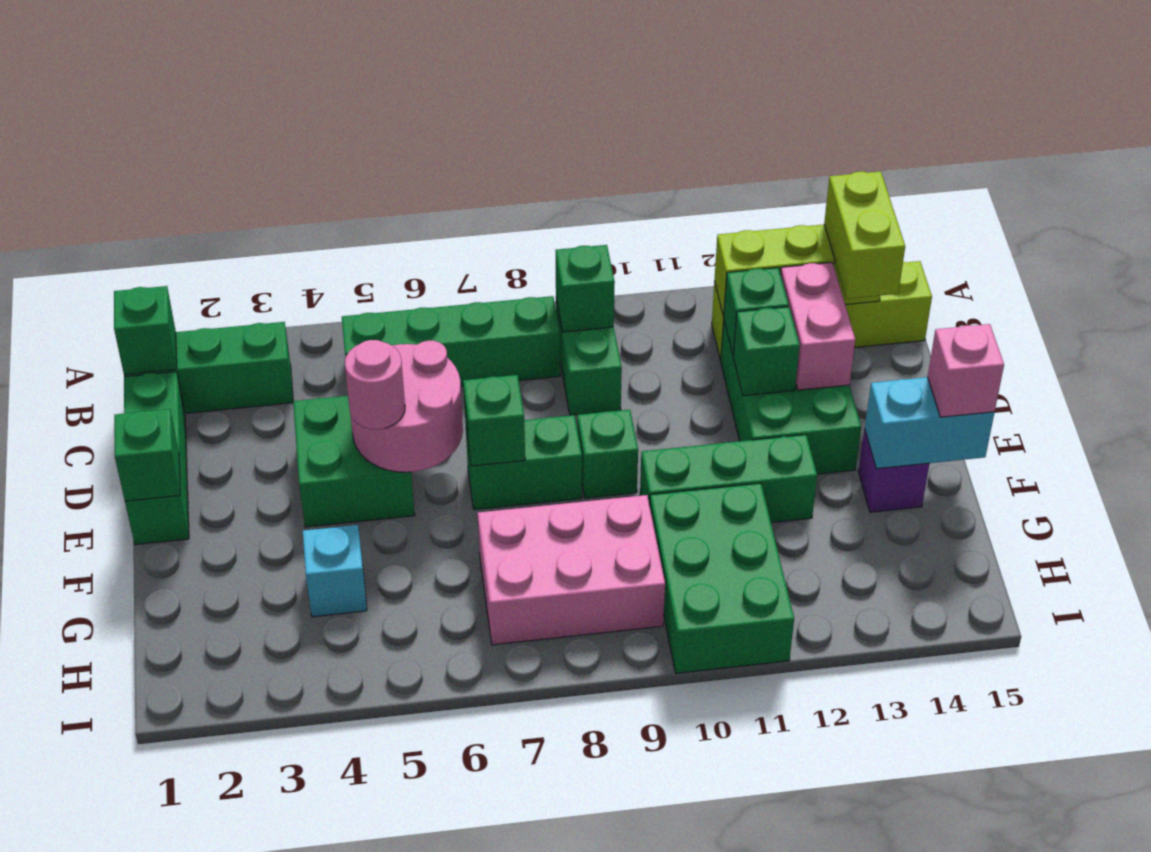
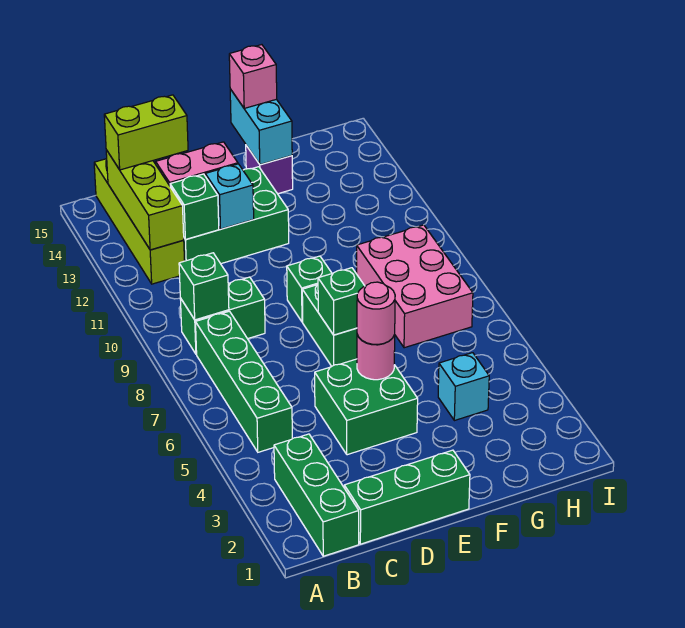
green brick B1 level 2 -> none
pink round brick D5:E6 level 2 -> pink round brick E5 level 2
green brick D12 level 2 -> cyan brick D12 level 2
green brick E1 level 2 -> none
green brick F10:F12 level 1 -> none
green brick G10:I11 level 1 -> none

